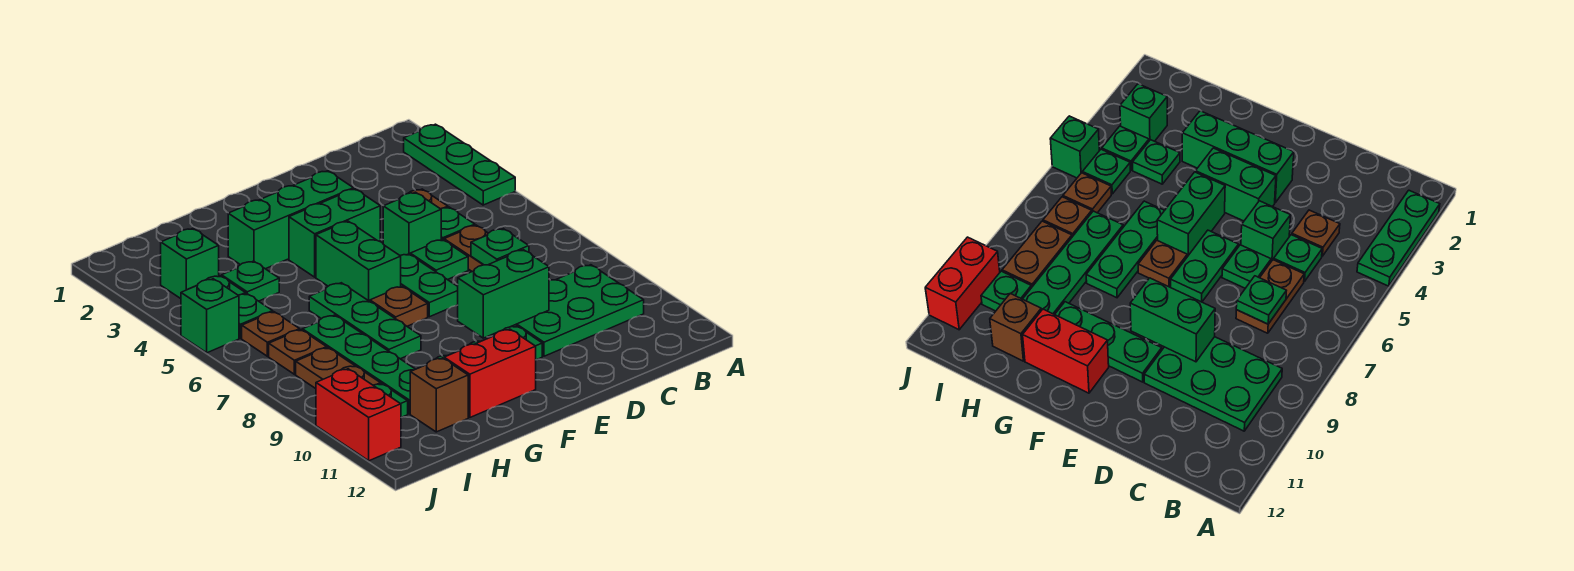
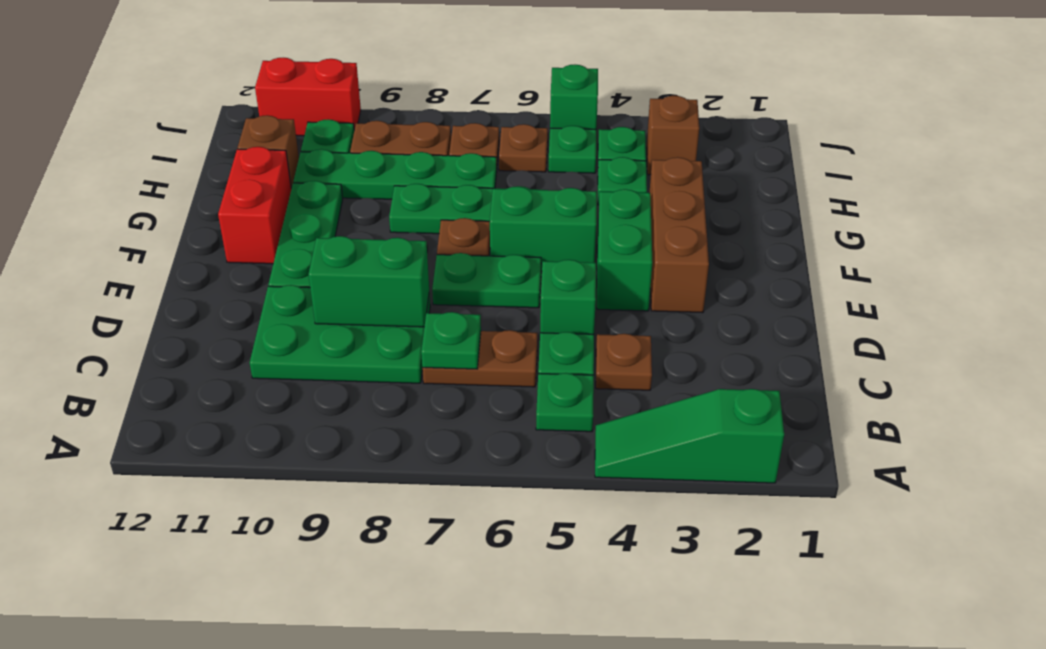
green plate A2:A4 level 1 -> green slope A2:A4 level 1 top 2
green plate B9:D10 level 1 -> green plate C8:D10 level 1
green plate D6 level 1 -> green plate B5 level 1
green brick D9:E9 level 2 -> green brick D8:D9 level 2
green brick E3:G3 level 1 -> brown brick E3:G3 level 1
green brick I3 level 1 -> brown brick I3 level 1

